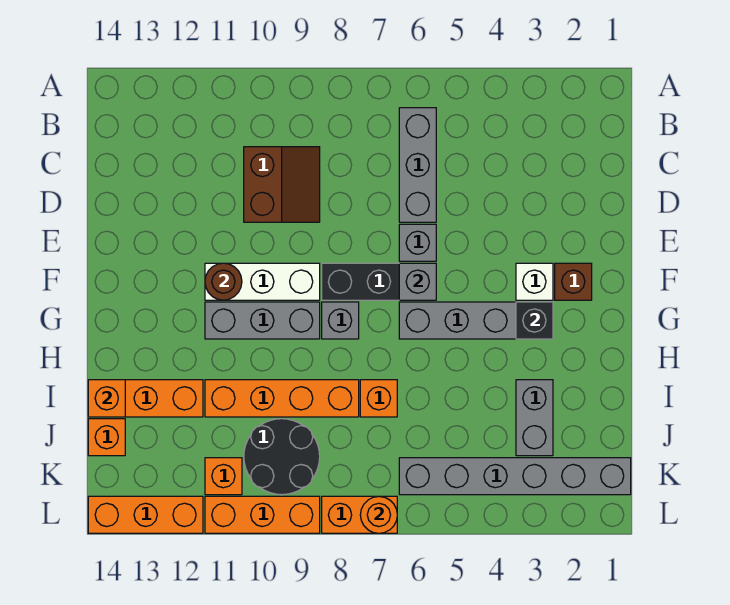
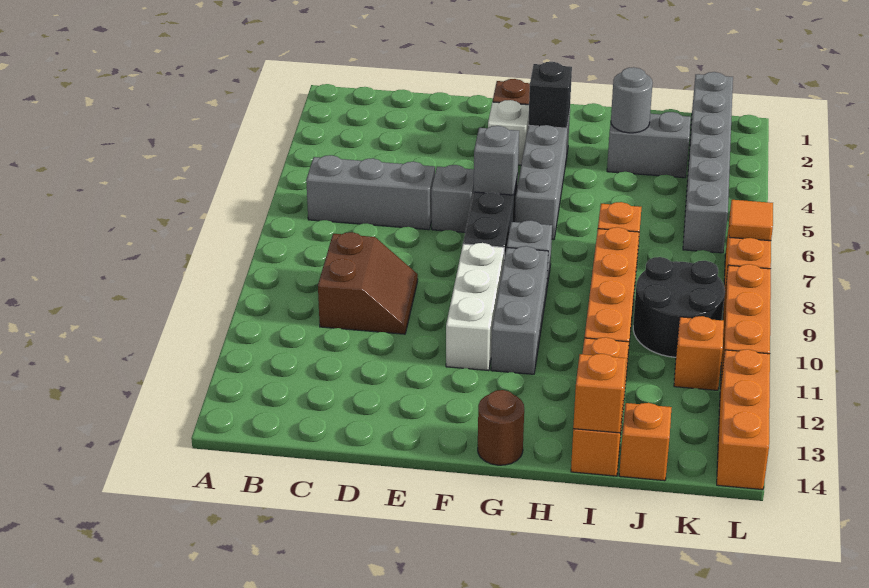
brown slope C9:D10 level 1 top 10 -> brown slope C9:D10 level 1 top C
brown round brick F11 level 2 -> brown round brick G14 level 1
none -> grey round brick I3 level 2
orange round brick L7 level 2 -> orange tile L7 level 2

